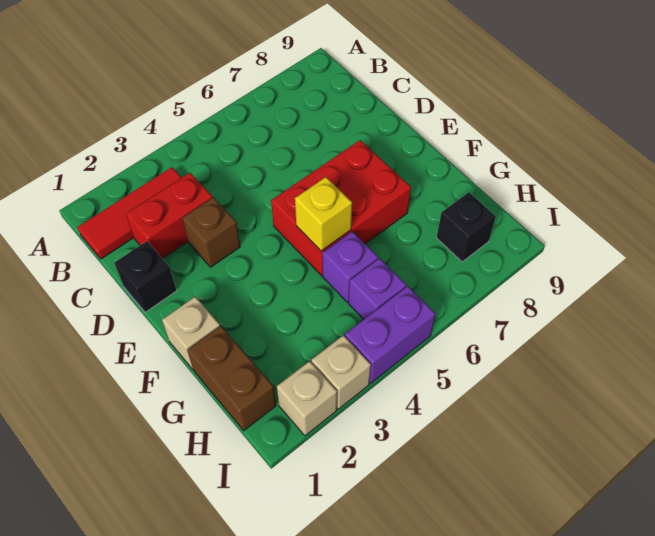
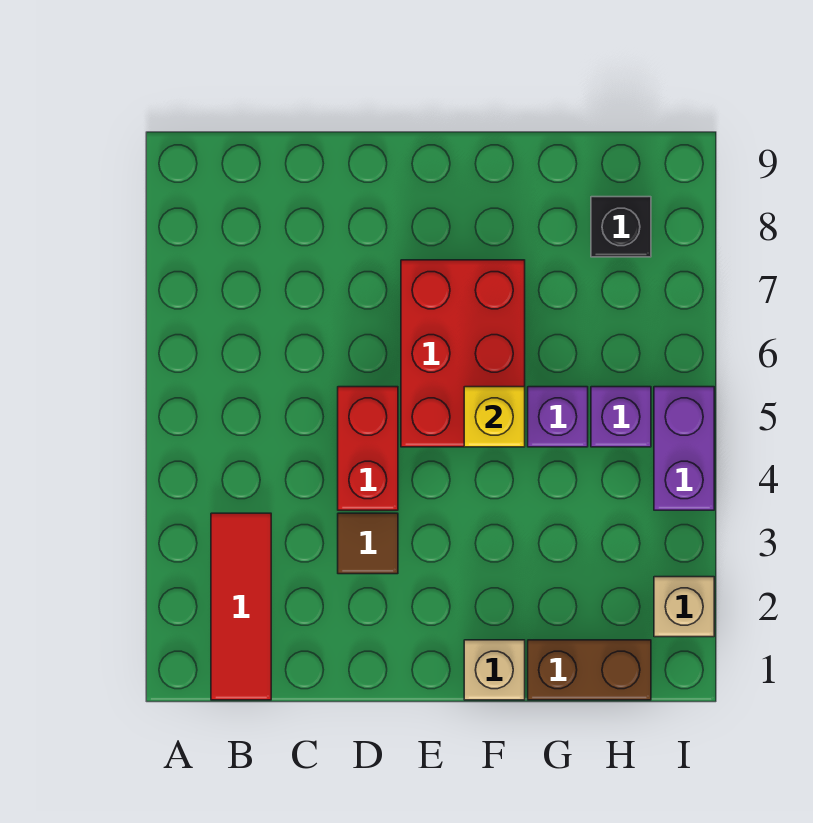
red brick C2:C3 level 1 -> red brick D4:D5 level 1
black brick D1 level 1 -> none
brown brick D3 level 1 -> brown tile D3 level 1
tan brick I3 level 1 -> none

